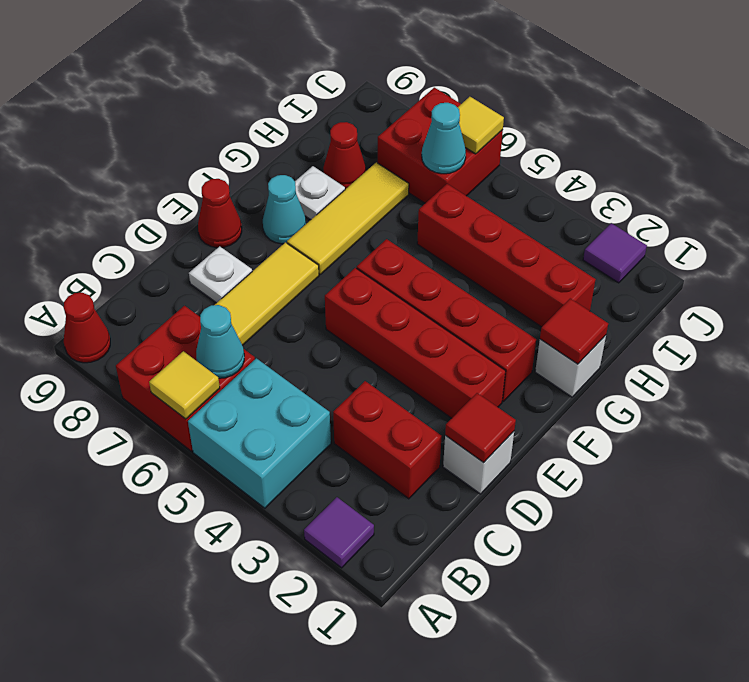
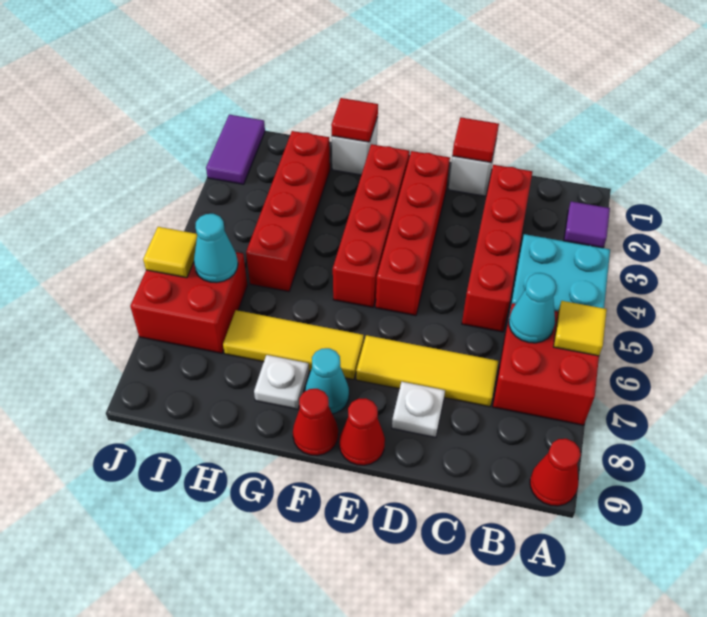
red brick C2:C3 level 1 -> red brick C2:C5 level 1
red cone H8 level 1 -> red cone F9 level 1
purple tile J2 level 1 -> purple tile J1:J2 level 1

